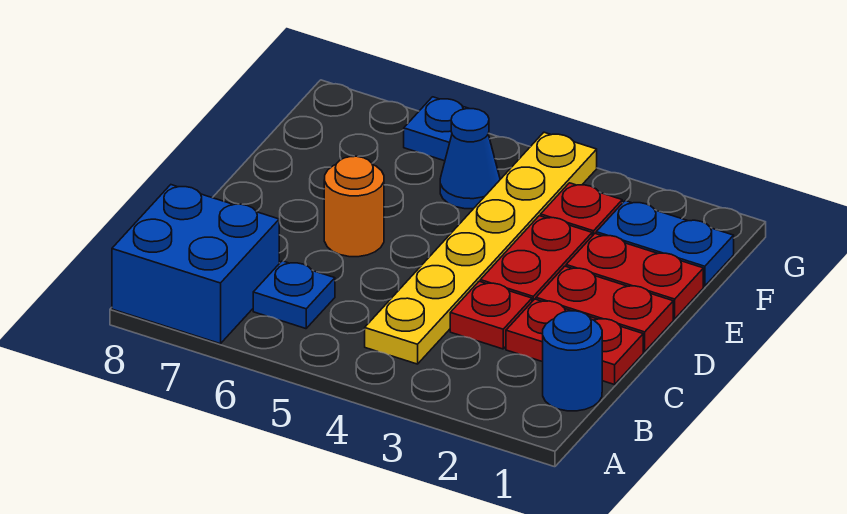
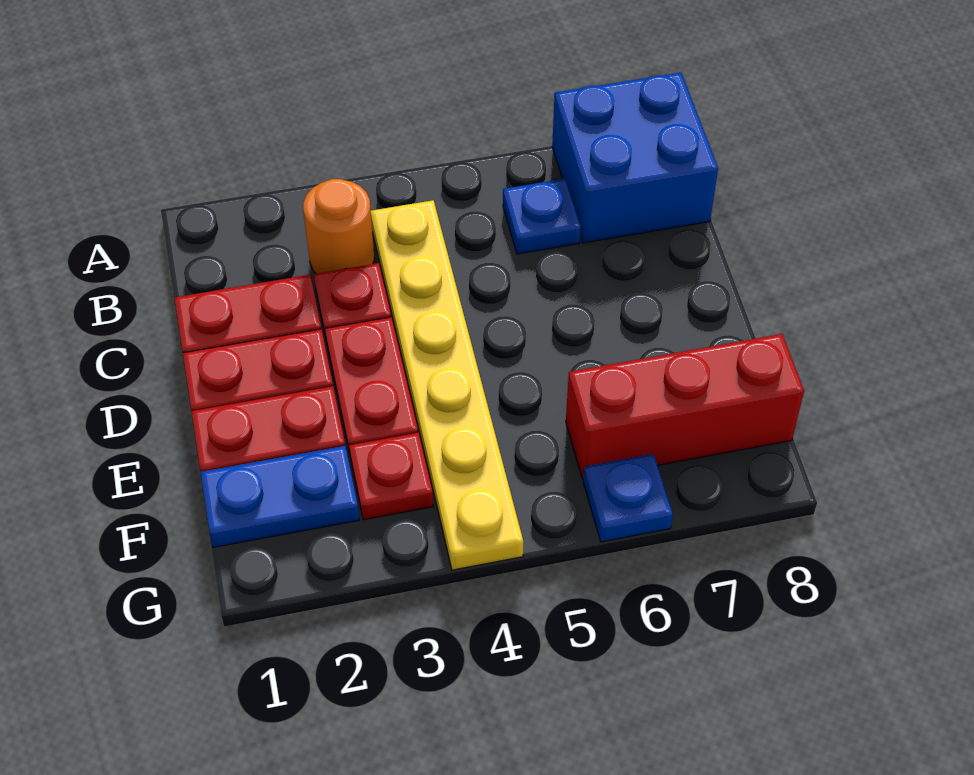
blue round brick B1 level 1 -> none
orange round brick D6 level 1 -> orange round brick B3 level 1
blue cone F5 level 1 -> none
none -> red brick F6:F8 level 1

